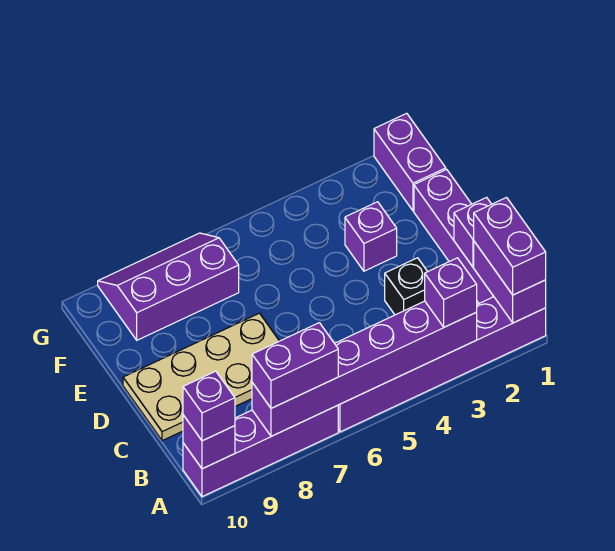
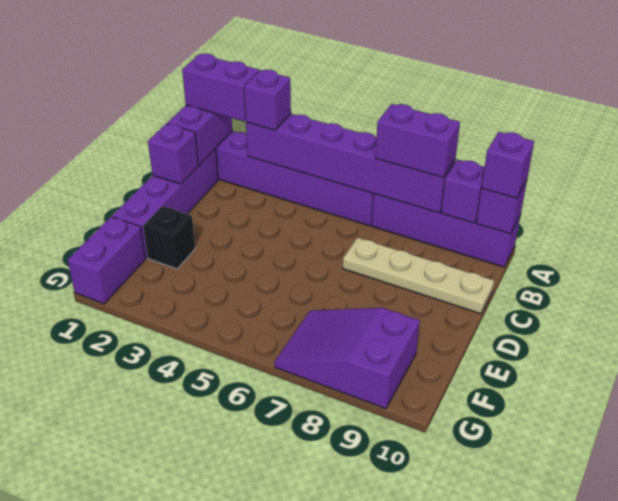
purple brick A1:B1 level 3 -> purple brick A1:A2 level 3
black brick C3 level 1 -> black brick E2 level 1
tan plate C7:D10 level 1 -> tan plate C7:C10 level 1
purple brick E3 level 1 -> purple brick A9 level 2
purple slope F7:G9 level 1 top F -> purple slope F7:G9 level 1 top 9

